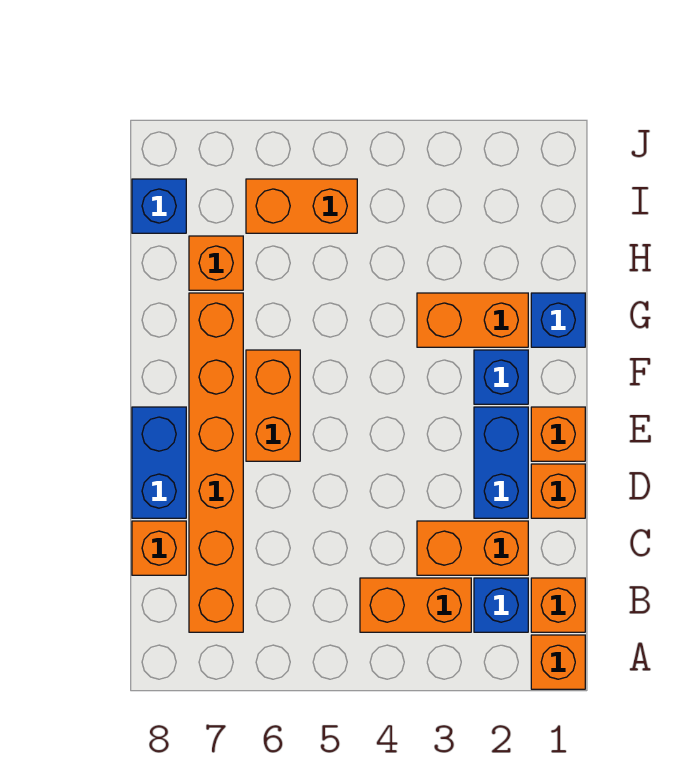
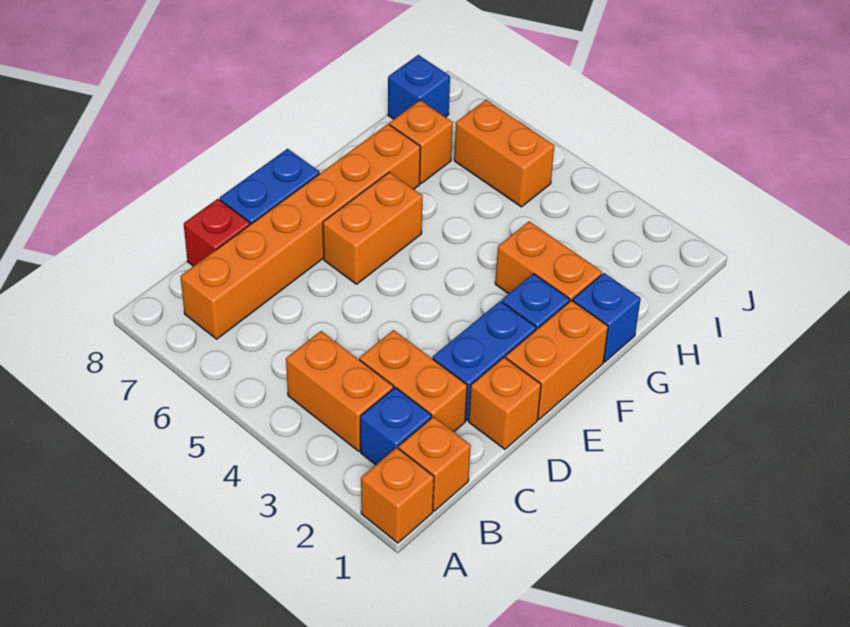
orange brick C8 level 1 -> red brick C8 level 1
orange brick E1 level 1 -> orange brick E1:F1 level 1

